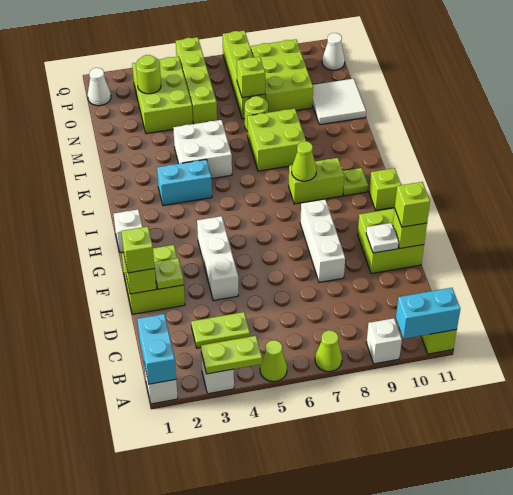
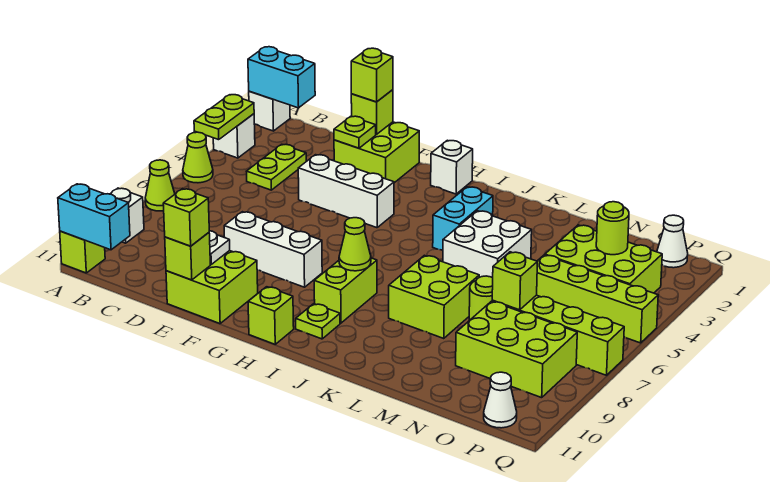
cyan brick A10:A11 level 2 -> cyan brick A11:B11 level 2
white tile M10:N11 level 1 -> none

